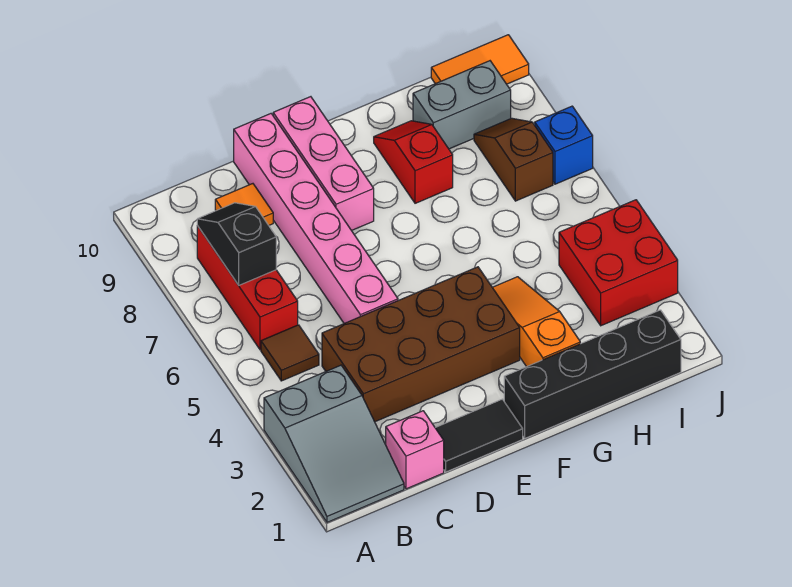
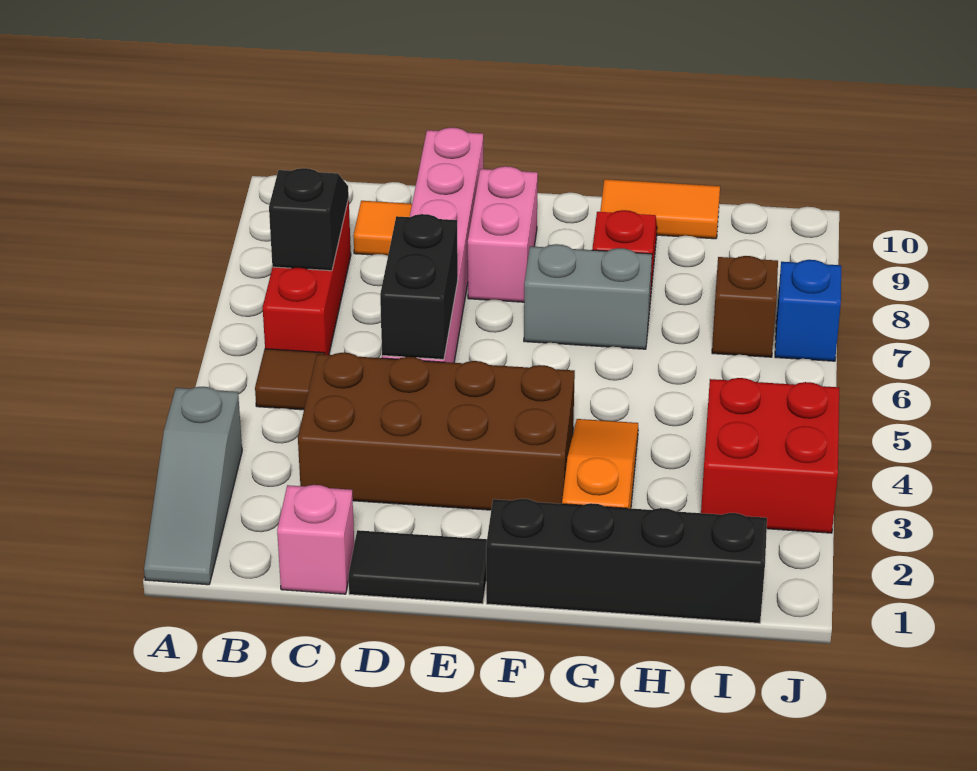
grey slope A1:B3 level 1 top 3 -> grey slope A1:A3 level 1 top 3
none -> black brick D5:D6 level 2
pink brick E8:E10 level 1 -> pink brick E8:E9 level 1
grey brick H9:I9 level 1 -> grey brick F7:G7 level 1
orange tile I10:J10 level 1 -> orange tile G10:H10 level 1

